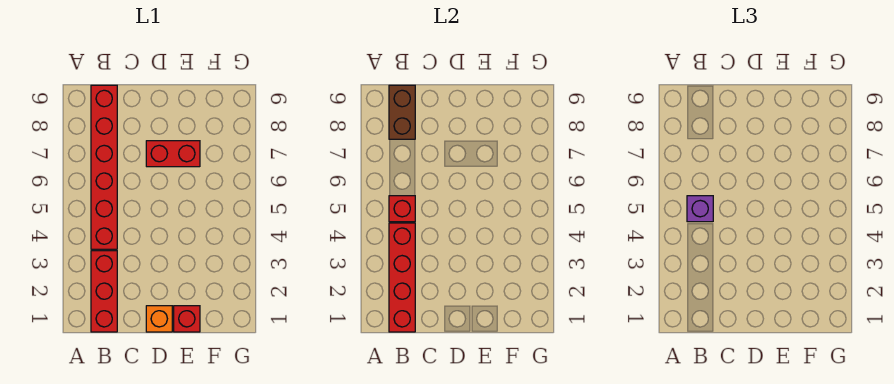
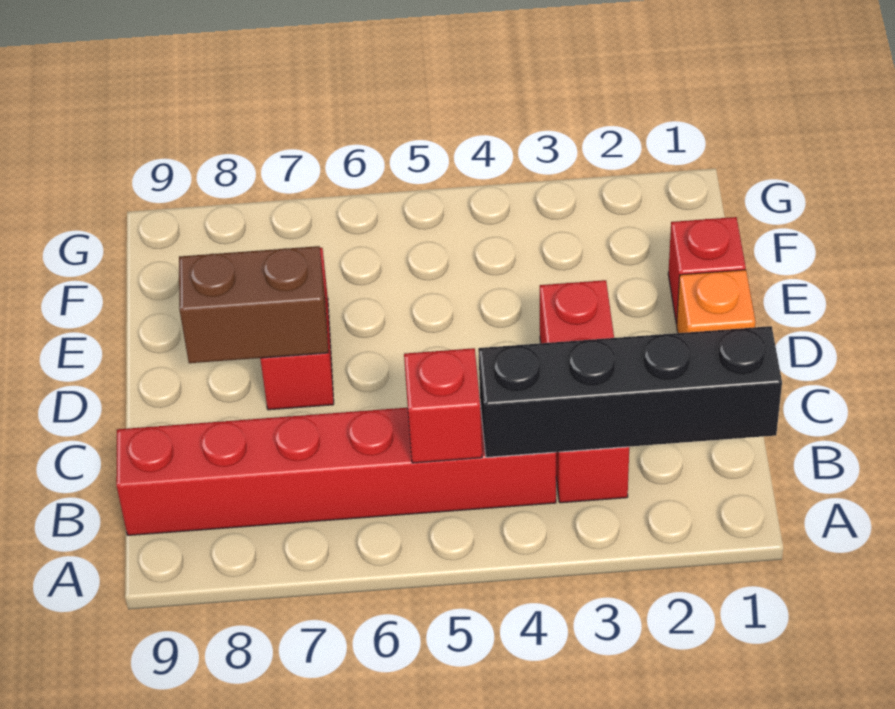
red brick B1:B3 level 1 -> red brick B3:D3 level 1
red brick B1:B4 level 2 -> black brick B1:B4 level 2
purple brick B5 level 3 -> none
brown brick B8:B9 level 2 -> brown brick D7:D8 level 2

